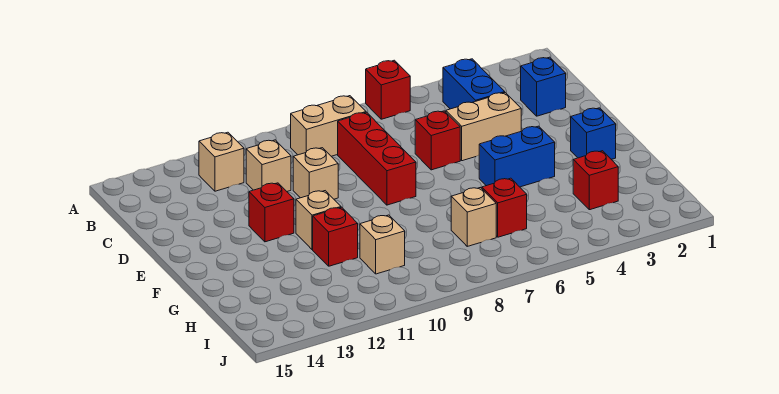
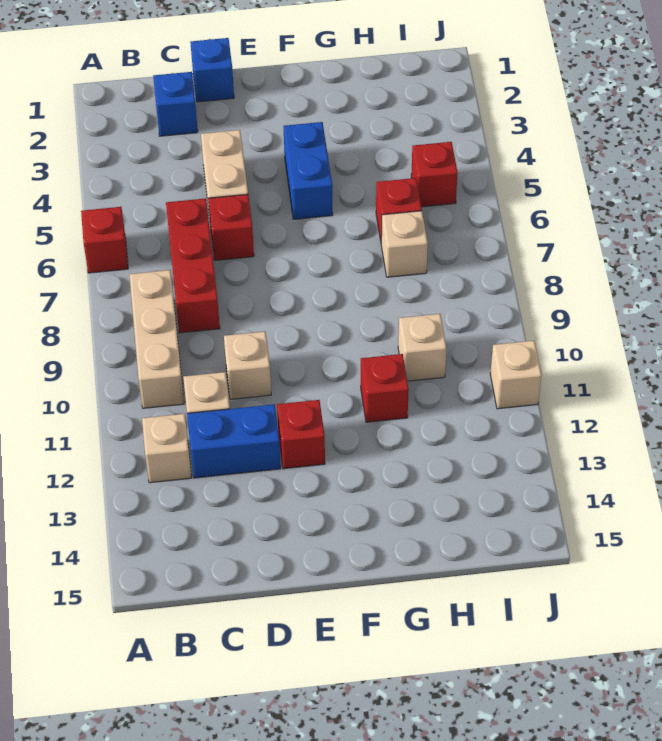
blue brick B4:C4 level 1 -> blue brick C12:D12 level 1
tan brick B8:B9 level 1 -> tan brick B8:B10 level 1
red brick C8:E8 level 1 -> red brick C6:C8 level 1
blue brick F2 level 1 -> blue brick D1 level 1
tan brick F11 level 1 -> tan brick J11 level 1
red brick H3 level 1 -> red brick I5 level 1

